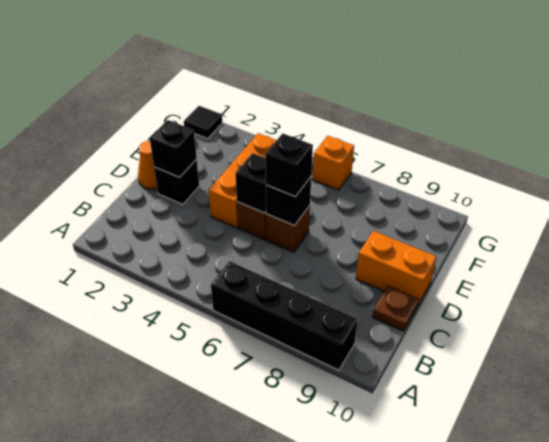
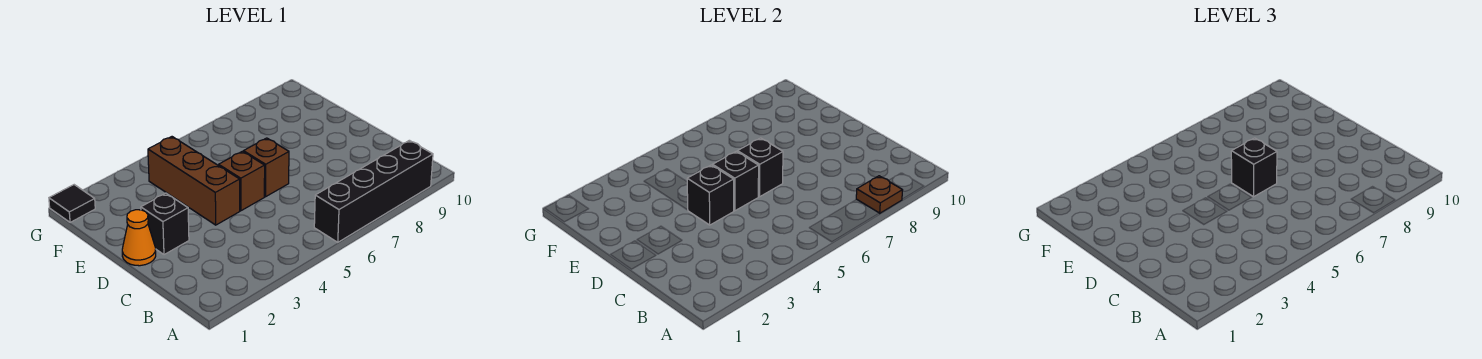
brown plate C10 level 1 -> brown plate A8 level 2
black brick D2 level 2 -> black brick D4 level 2
orange brick D4:F4 level 1 -> brown brick D4:F4 level 1
orange brick D9:D10 level 1 -> none
orange brick G6 level 1 -> none

